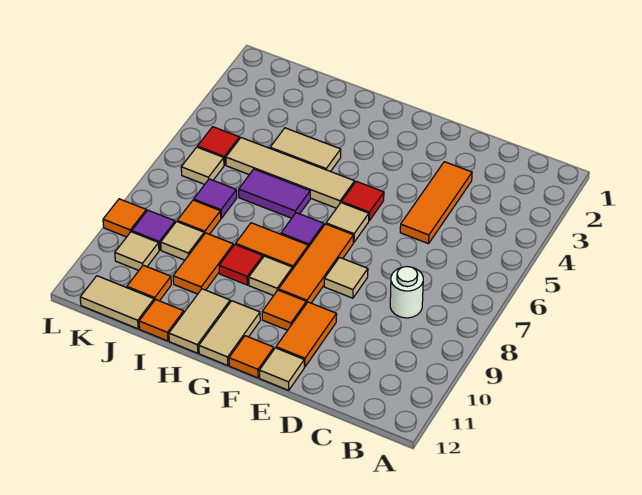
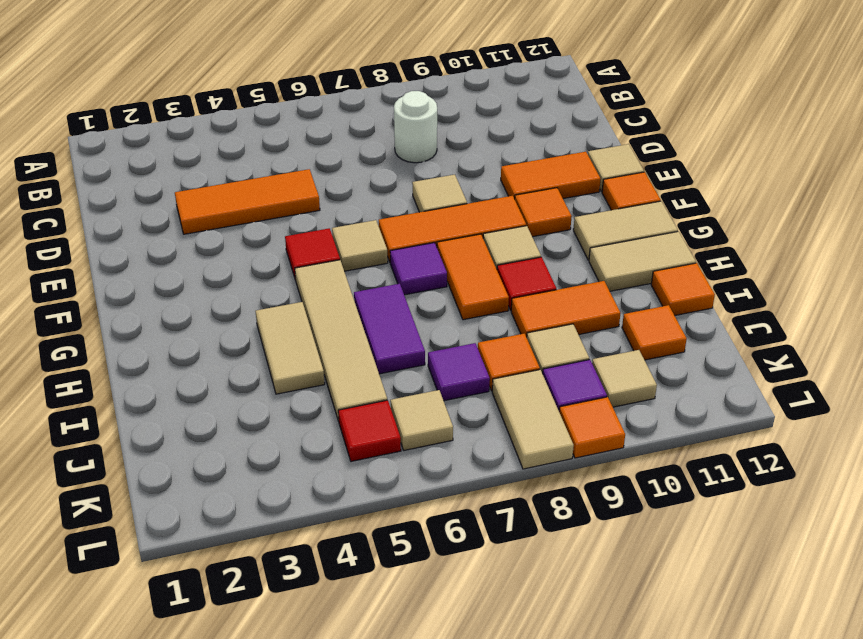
tan tile J12:K12 level 1 -> tan tile K8:L8 level 1

